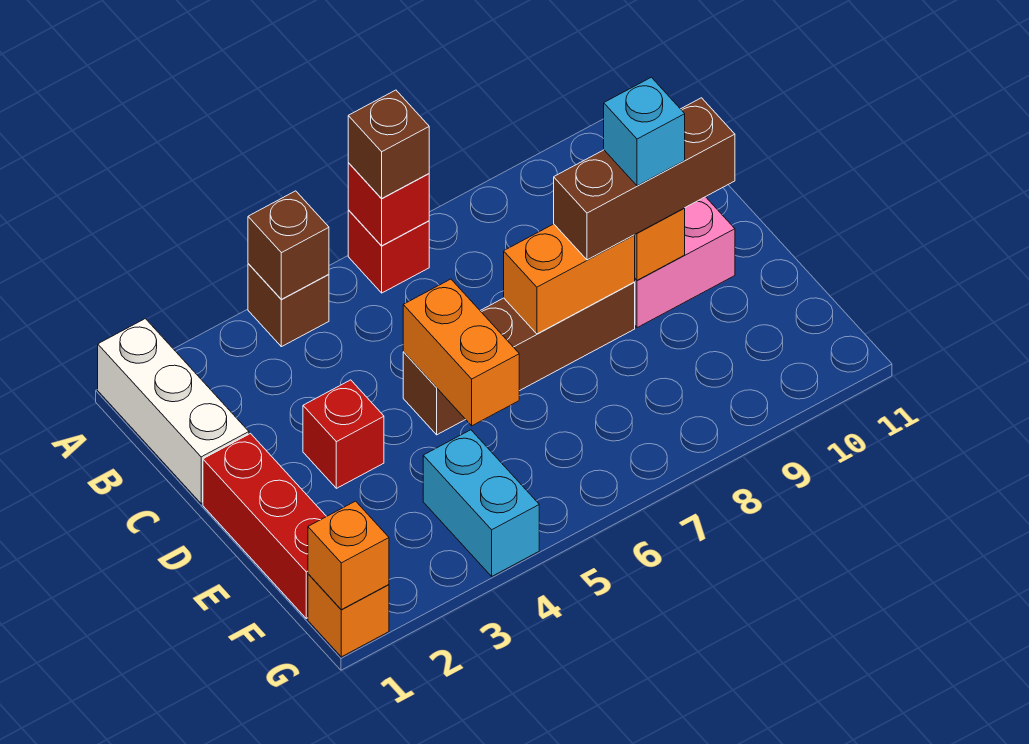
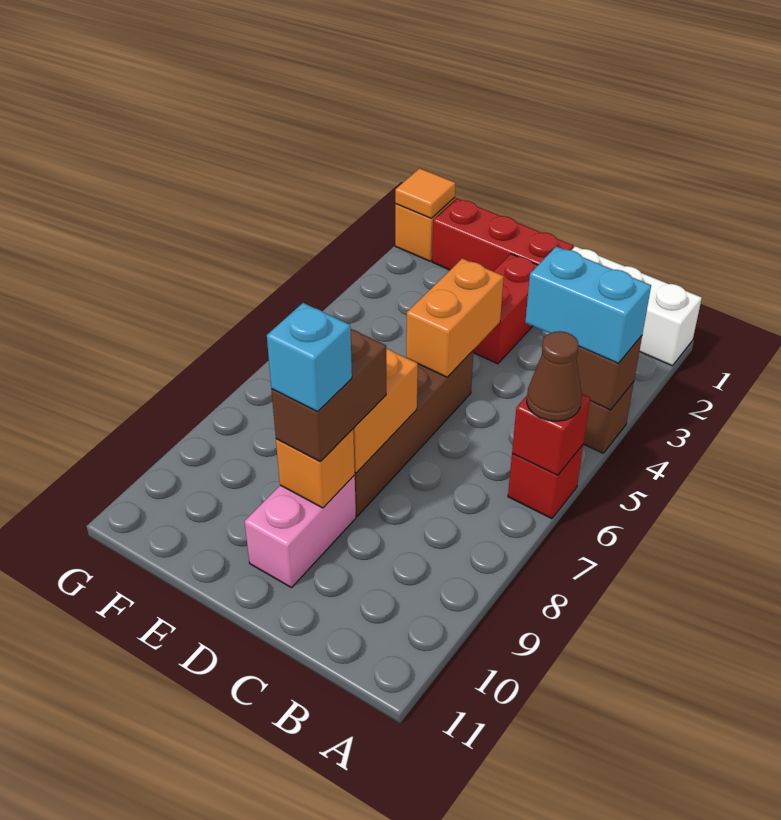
brown brick A6 level 3 -> brown cone A6 level 3
red brick D3 level 1 -> red brick D2:D3 level 1
orange brick D5:E5 level 2 -> orange brick D4:D5 level 2
brown brick D8:D10 level 3 -> brown brick D8:D9 level 3
cyan brick F4:G4 level 1 -> cyan brick A4:B4 level 3
orange brick G1 level 2 -> orange tile G1 level 2

